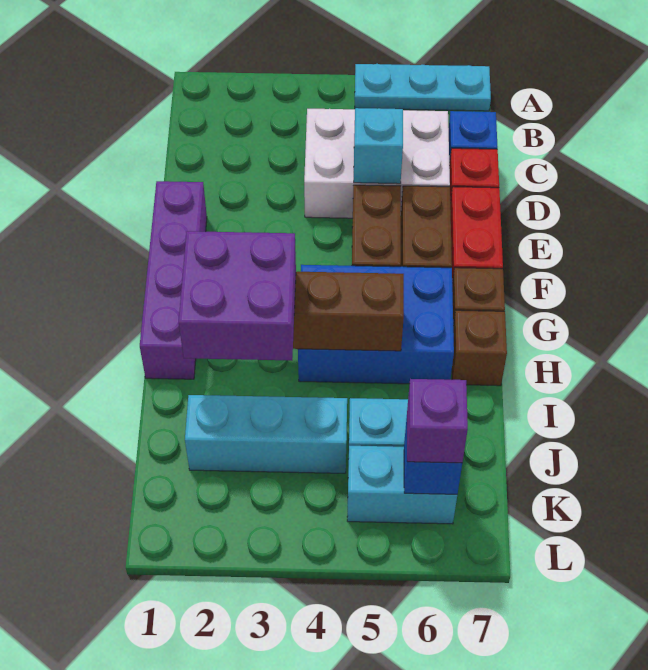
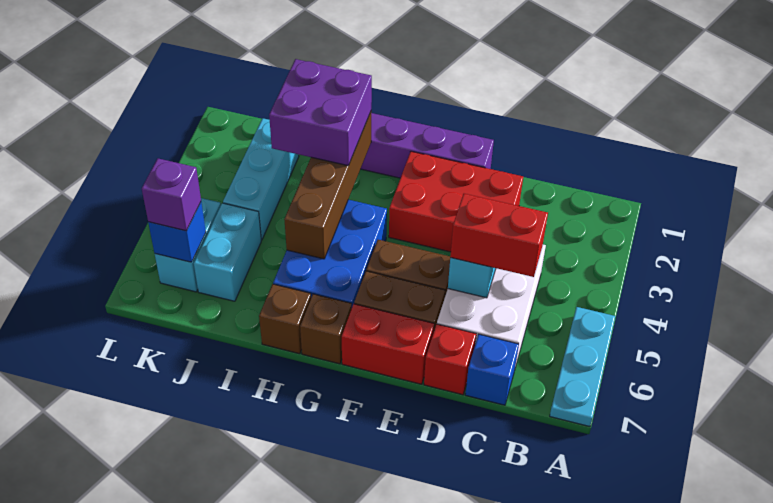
none -> red brick C5:D5 level 3
none -> red brick D2:F3 level 1

